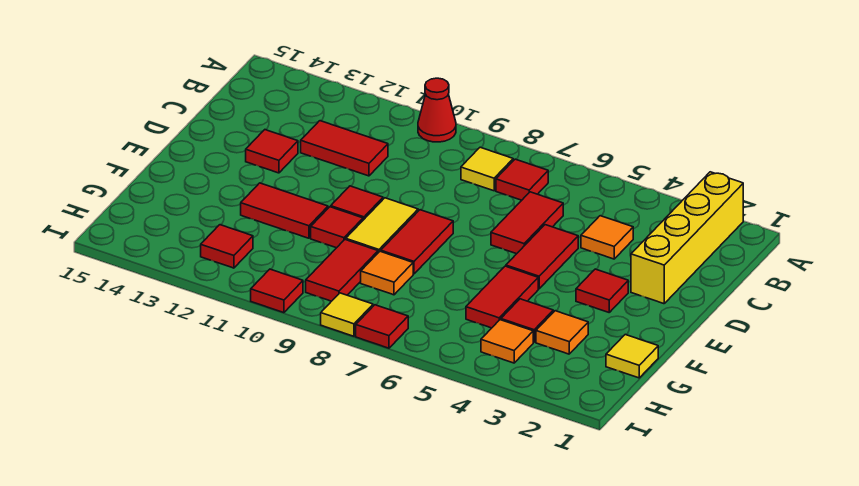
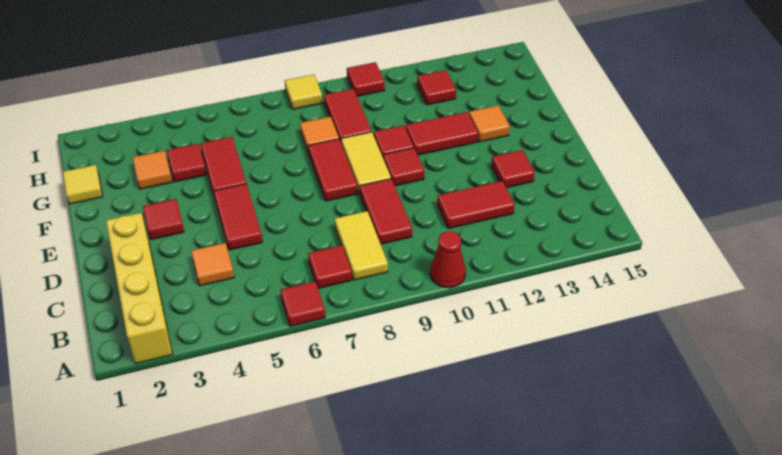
yellow tile B8 level 1 -> yellow tile B8:C8 level 1
red tile C6:D6 level 1 -> red tile C9:D9 level 1
orange tile H4 level 1 -> orange tile F13 level 1
red tile I7 level 1 -> red tile A6 level 1

